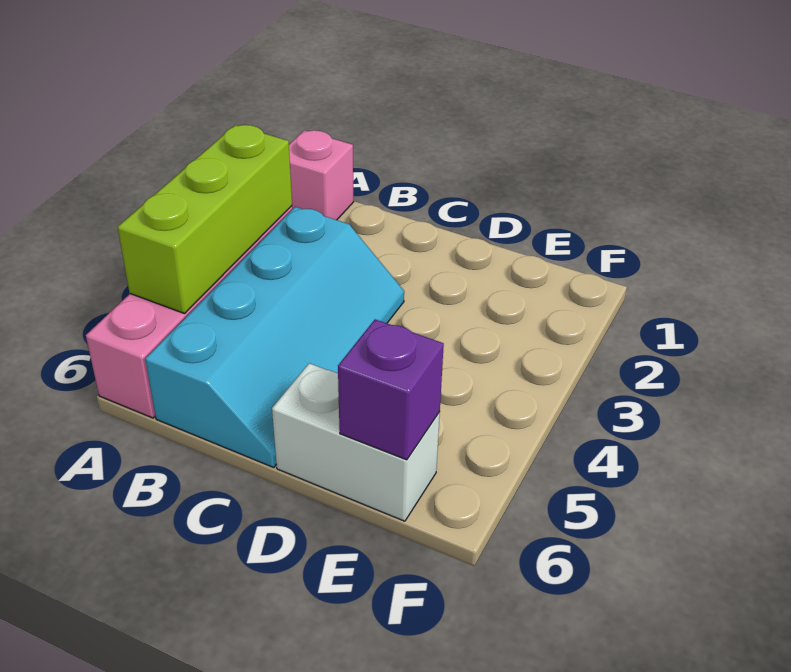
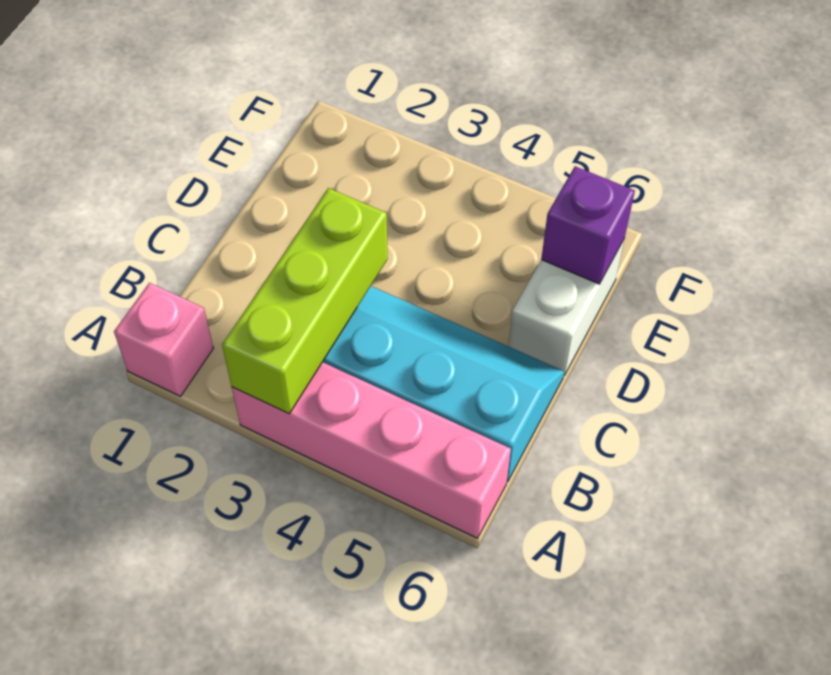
lime brick A3:A5 level 2 -> lime brick A3:C3 level 2

